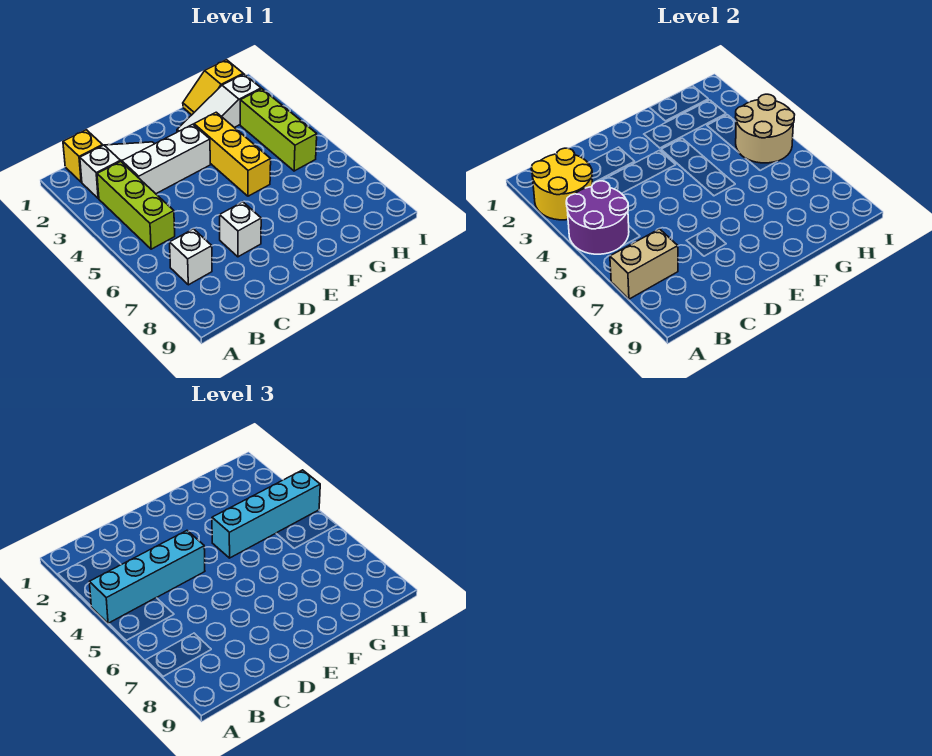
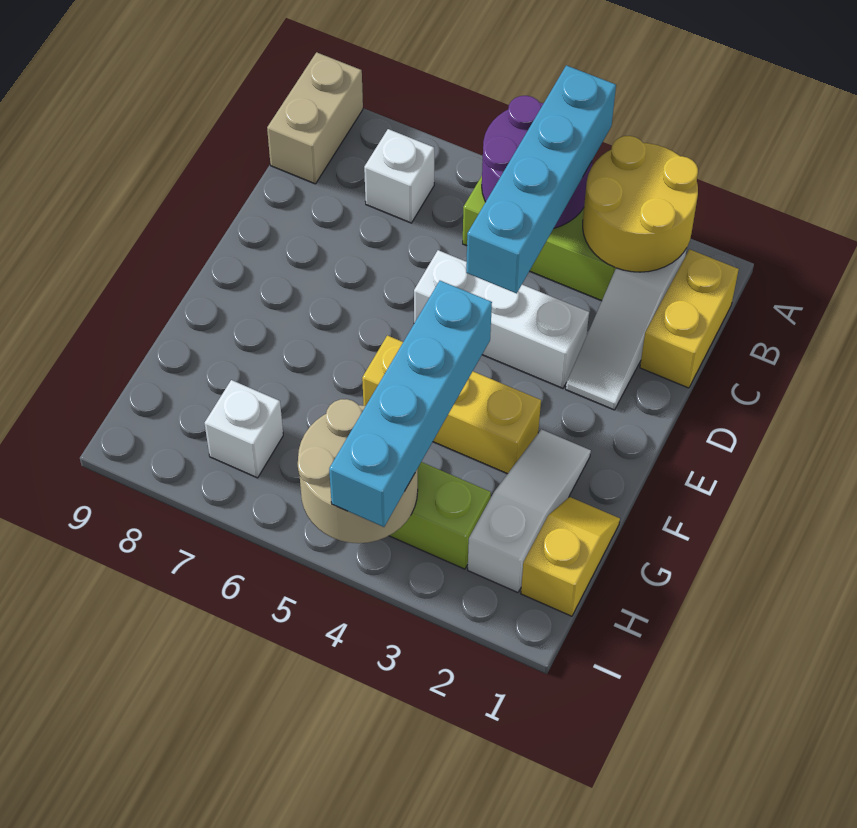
tan brick A7:B7 level 2 -> tan brick A9:B9 level 1
yellow brick B1 level 1 -> yellow brick B1:C1 level 1
white brick C3:E3 level 1 -> white brick D3:D5 level 1
white brick D7 level 1 -> white brick H7 level 1

